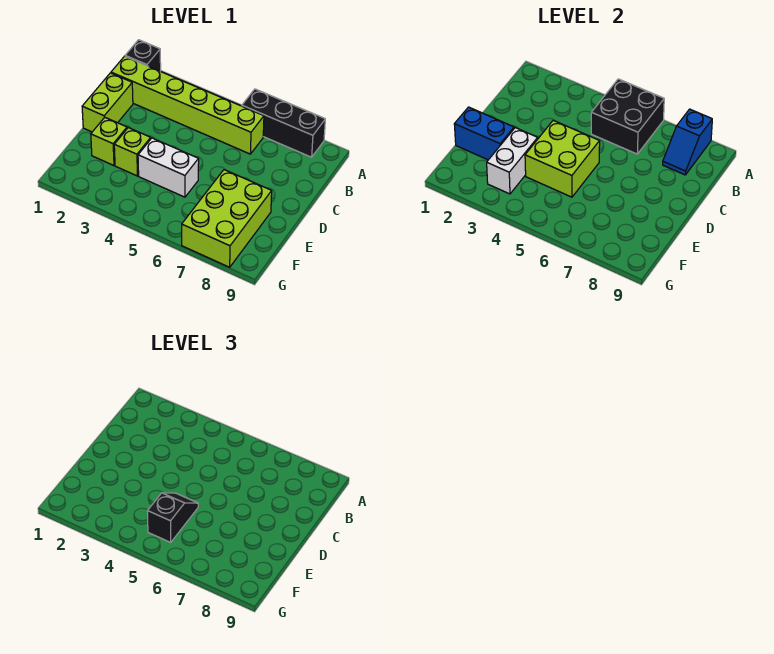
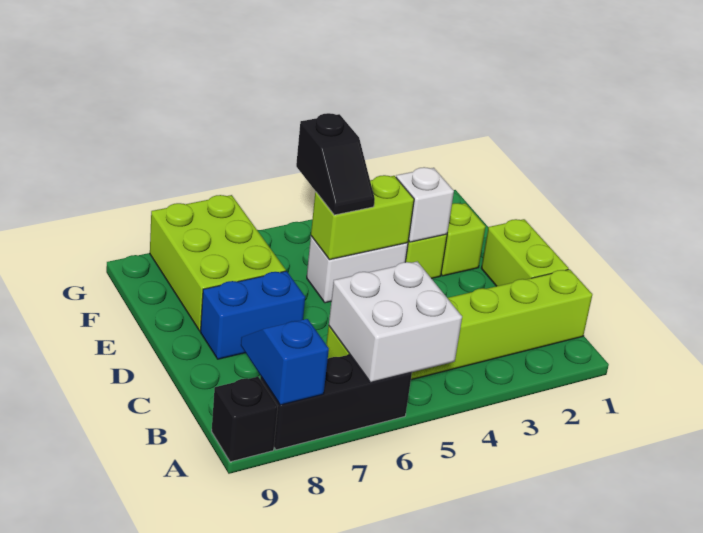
black brick A1 level 1 -> black brick A9 level 1
black brick A5:B6 level 2 -> white brick A5:B6 level 2
lime brick D4:E5 level 2 -> lime brick E4:E5 level 2
blue brick E1:E2 level 2 -> blue brick D7:D8 level 1
white brick E3:F3 level 2 -> white brick E3 level 2

